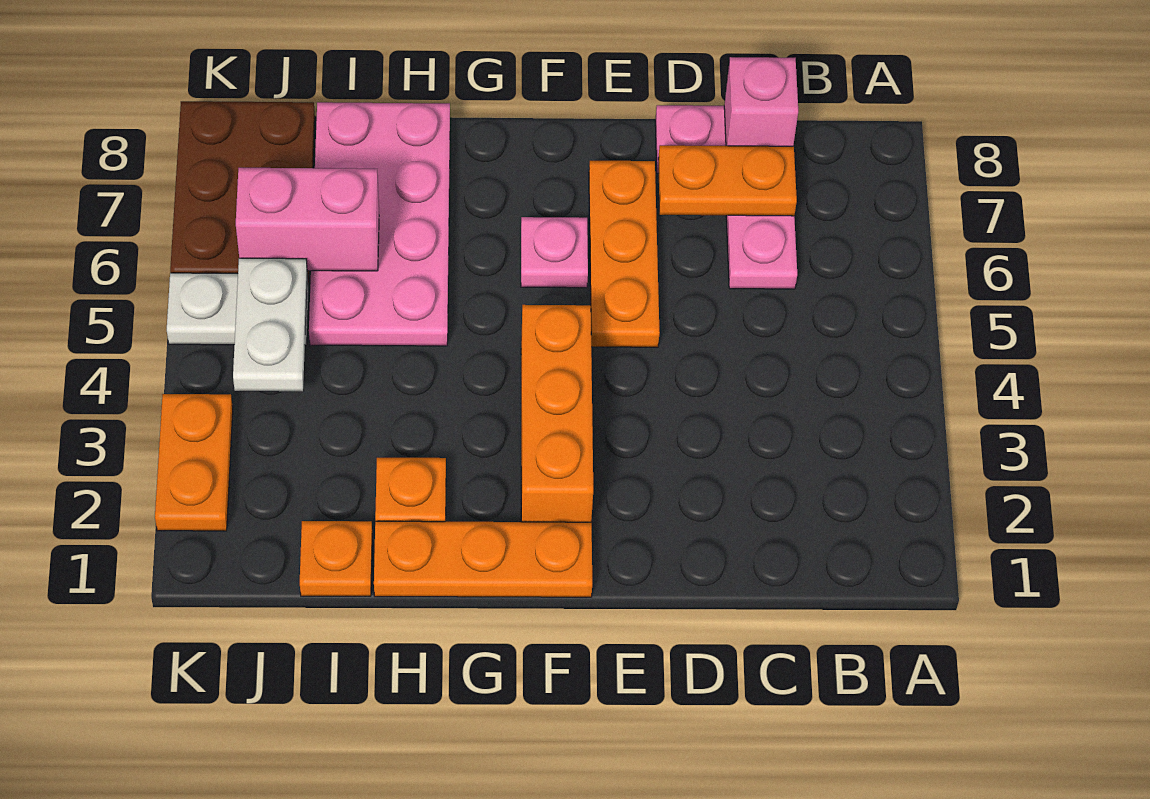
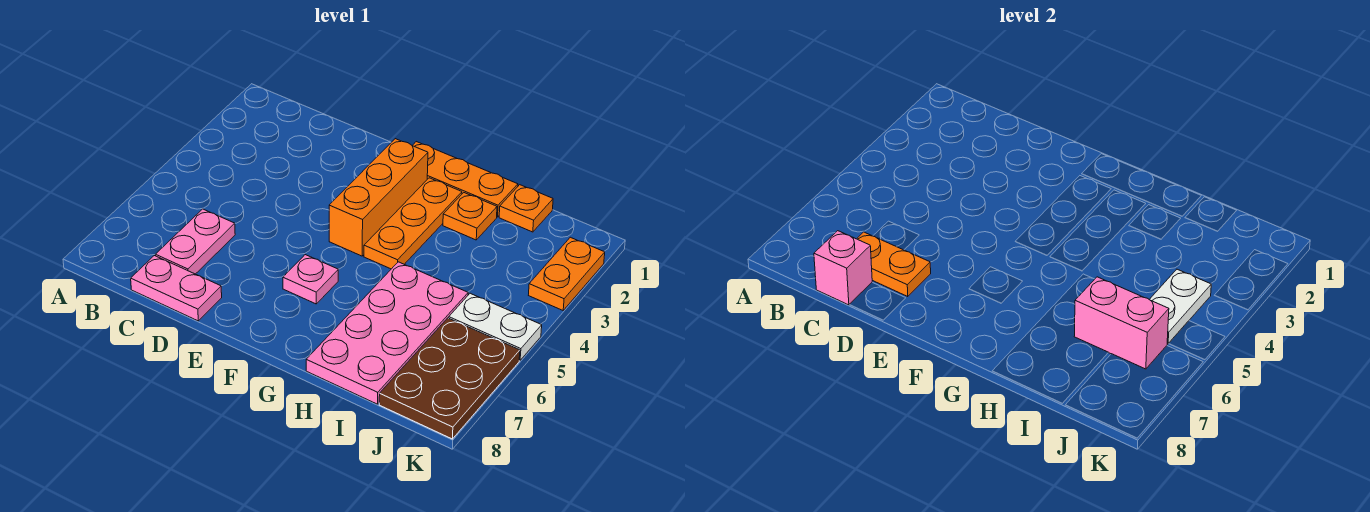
orange plate E5:E7 level 1 -> orange plate G2:G4 level 1

